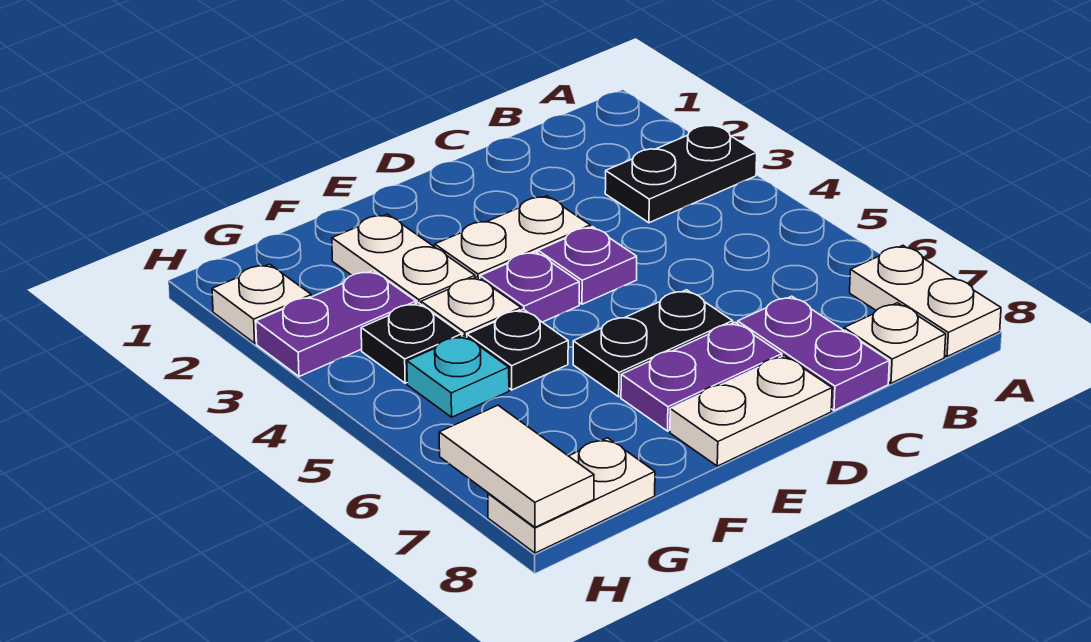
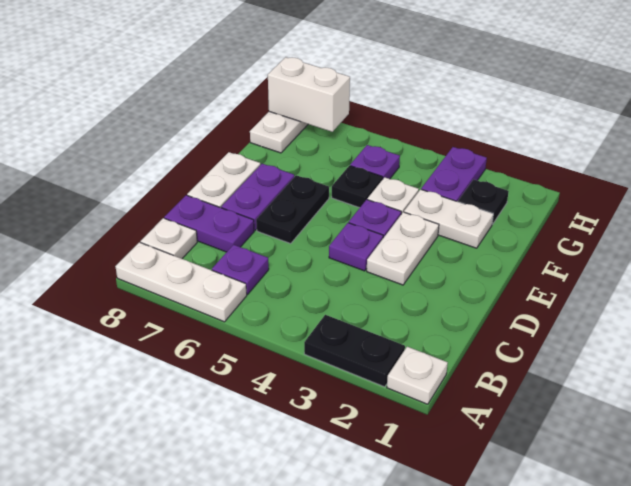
black plate A3:B3 level 1 -> black plate A2:A3 level 1
white plate A7:A8 level 1 -> white plate A6:A8 level 1
none -> purple plate B6 level 1
black plate G4 level 1 -> black plate G2 level 1
cyan plate G5 level 1 -> purple plate G5 level 1
white plate H2 level 1 -> white plate A1 level 1
white tile H7:H8 level 2 -> white brick H7:H8 level 2

